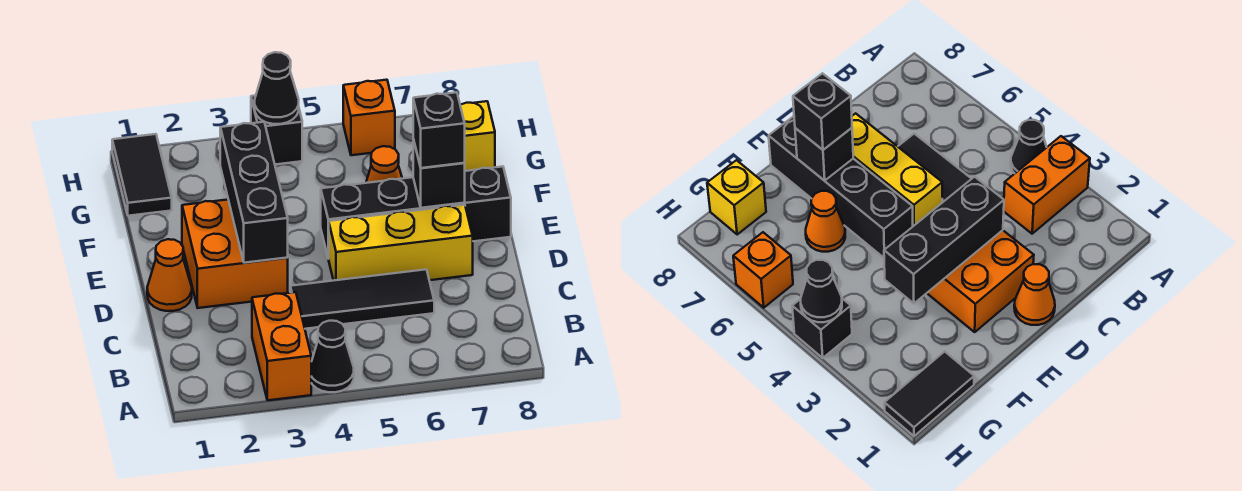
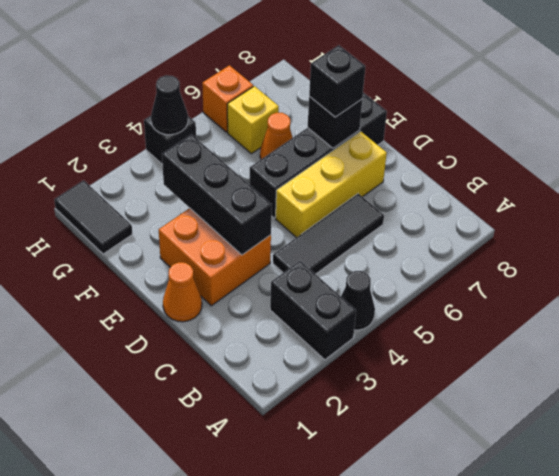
orange brick A3:B3 level 1 -> black brick A3:B3 level 1
yellow brick G8 level 1 -> yellow brick G6 level 1

